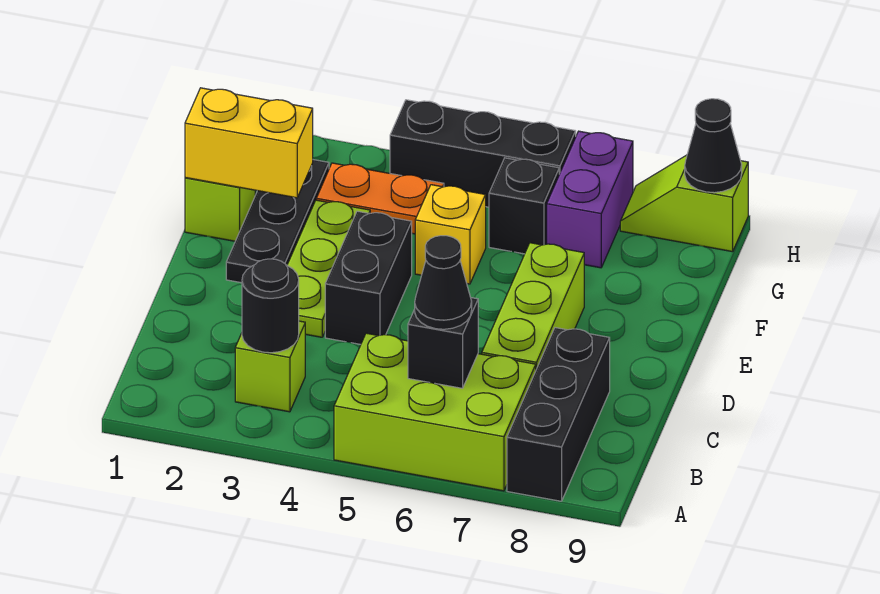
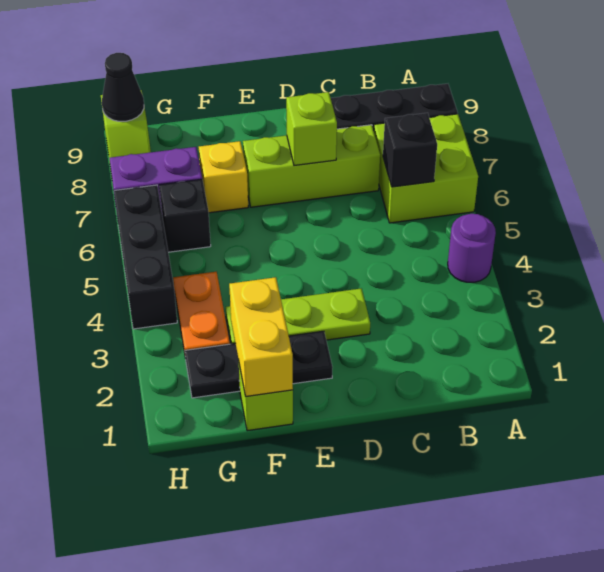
none -> purple round brick A4 level 1
lime brick A5:B7 level 1 -> lime brick A6:B7 level 1
lime brick B3 level 1 -> lime brick D7 level 2
black round brick B3 level 2 -> none
black cone B6 level 3 -> none
black brick D4:E4 level 1 -> none
yellow brick F5 level 1 -> yellow brick F7 level 1

